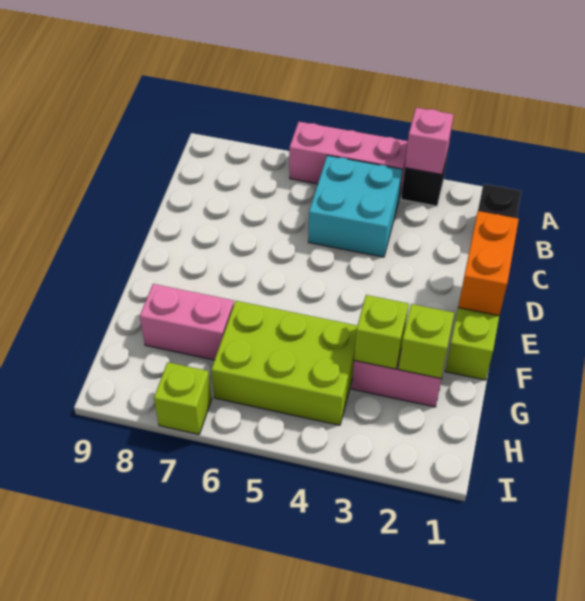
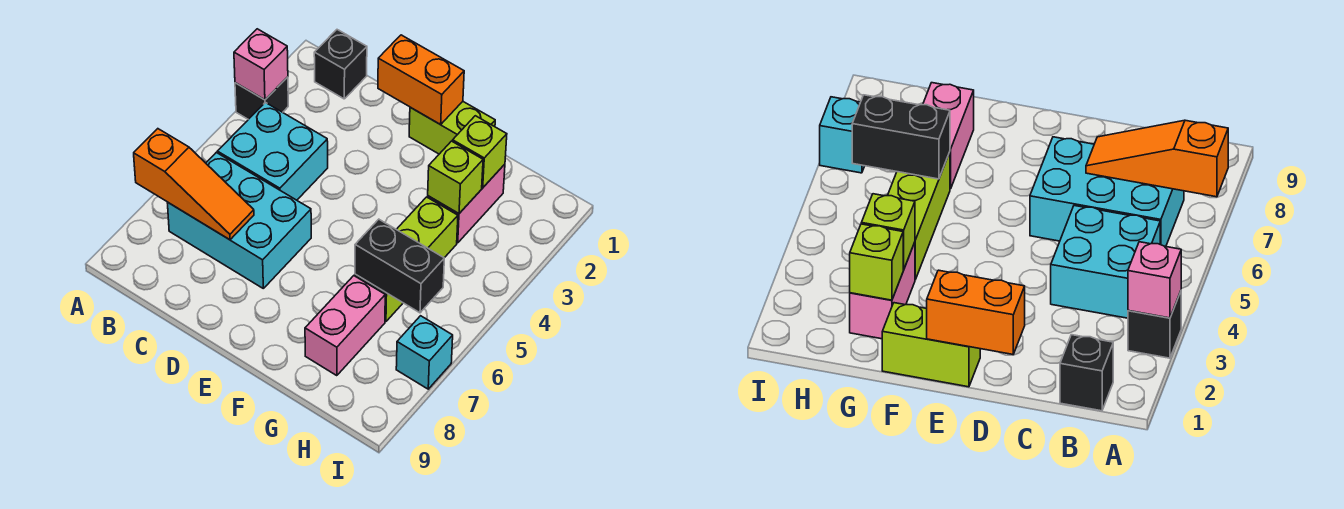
pink brick A4:A6 level 1 -> none
none -> orange slope A7:C7 level 2 top A
none -> cyan brick B6:D7 level 1
lime brick G4:H6 level 1 -> lime brick G4:G6 level 1
none -> black brick G6:H6 level 2
lime brick I7 level 1 -> cyan brick I7 level 1

